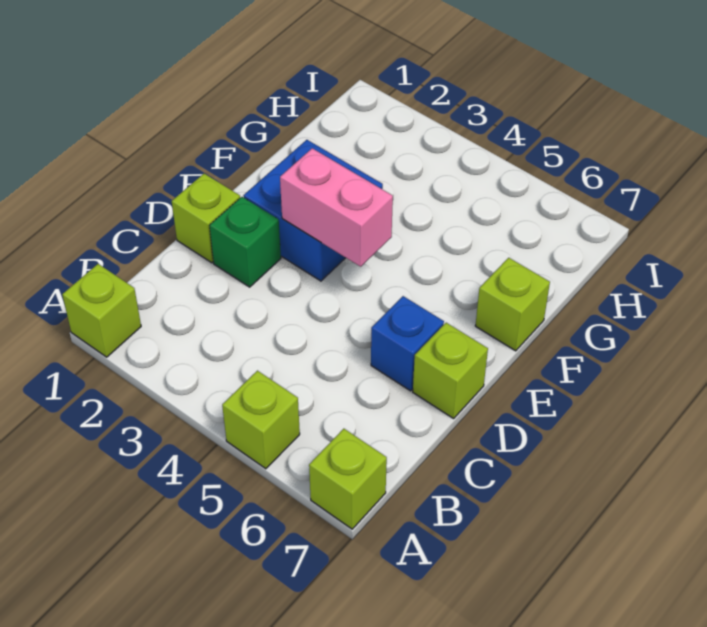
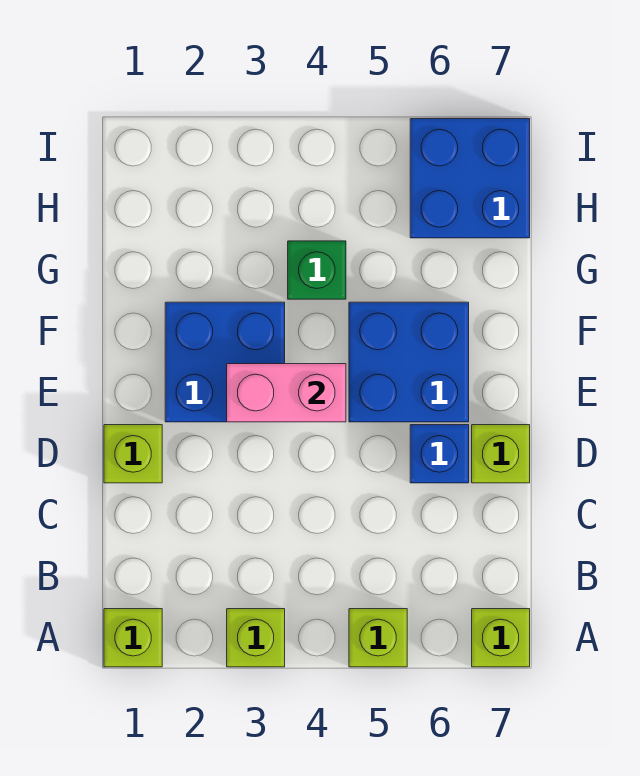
green brick D2 level 1 -> green brick G4 level 1
none -> blue brick E5:F6 level 1
lime brick F7 level 1 -> lime brick A3 level 1
none -> blue brick H6:I7 level 1

